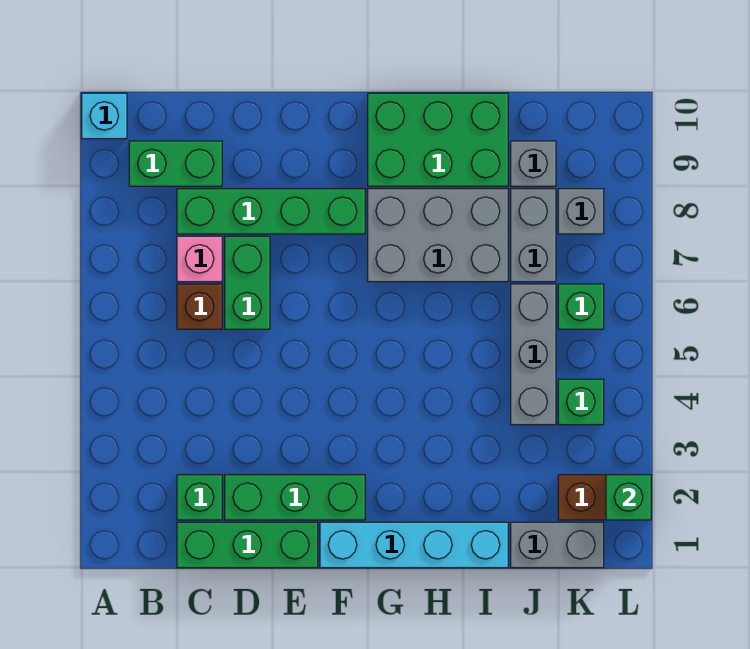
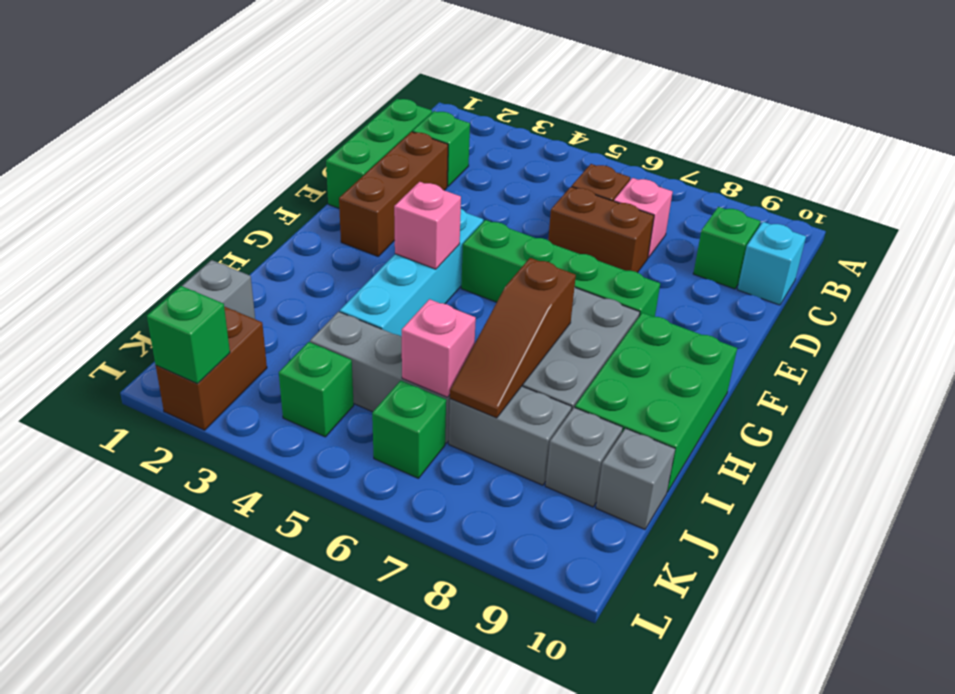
cyan brick A10 level 1 -> cyan brick C10 level 1
green brick B9:C9 level 1 -> green brick C9 level 1
green brick C8:F8 level 1 -> green brick F5:F8 level 1
green brick D2:F2 level 1 -> brown brick D2:F2 level 1
green brick D6:D7 level 1 -> brown brick D6:D7 level 1
cyan brick F1:I1 level 1 -> cyan brick F4:I4 level 1
none -> pink brick G4 level 2
none -> brown slope H7:J7 level 2 top H
none -> pink brick J6 level 2
grey brick K8 level 1 -> grey brick J10 level 1

